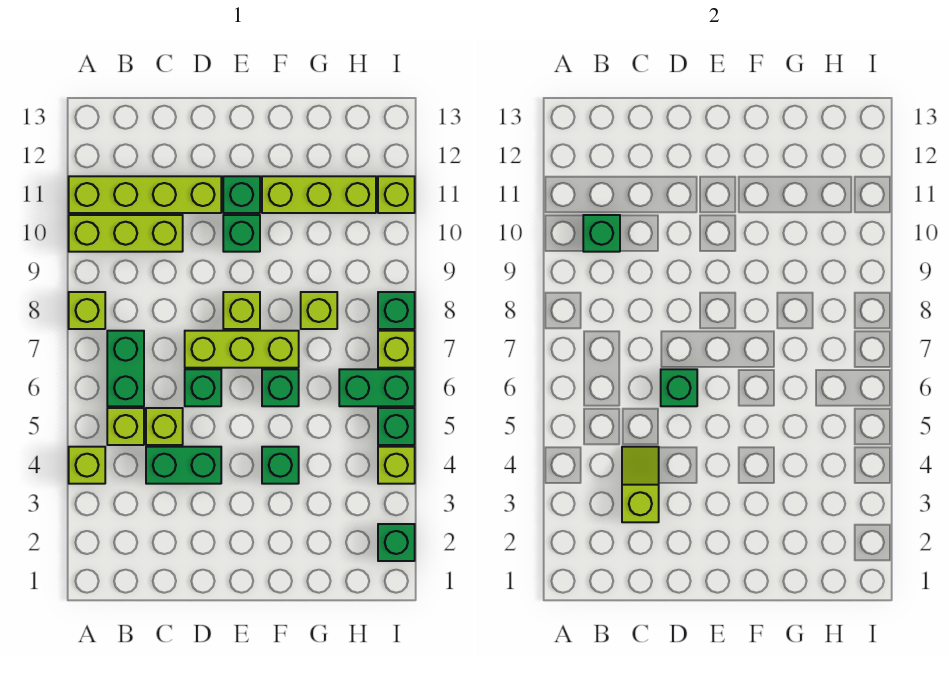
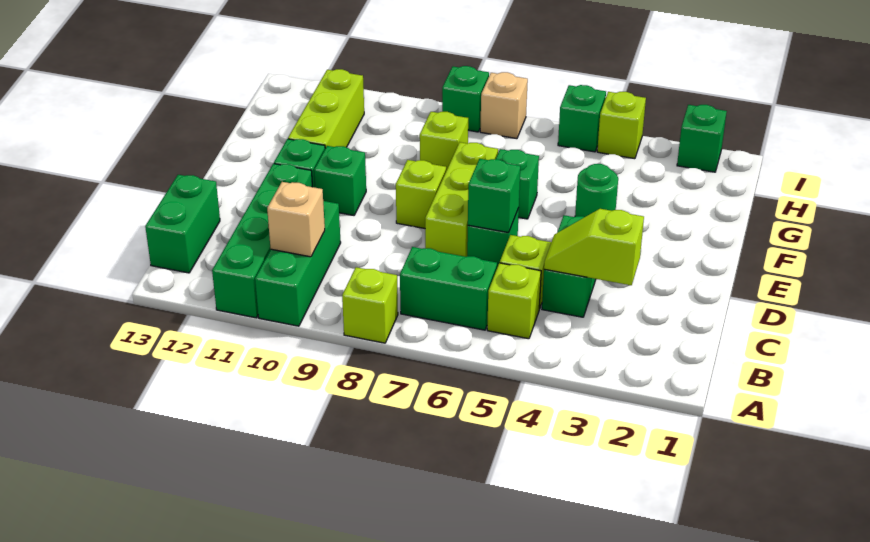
lime brick A4 level 1 -> none
lime brick A10:C10 level 1 -> green brick A10:C10 level 1
lime brick A11:D11 level 1 -> green brick A11:D11 level 1
green brick B10 level 2 -> tan brick B10 level 2
green brick F4 level 1 -> green round brick F4 level 1
green brick H6:I6 level 1 -> green brick B13:C13 level 1
lime brick I7 level 1 -> tan brick I7 level 1
lime brick I11 level 1 -> none

